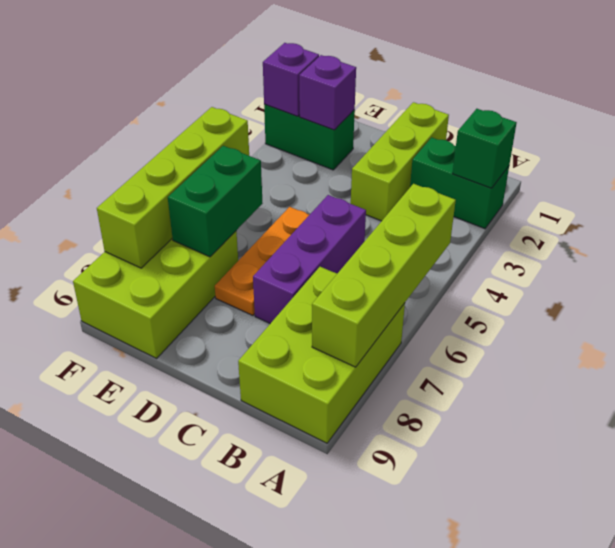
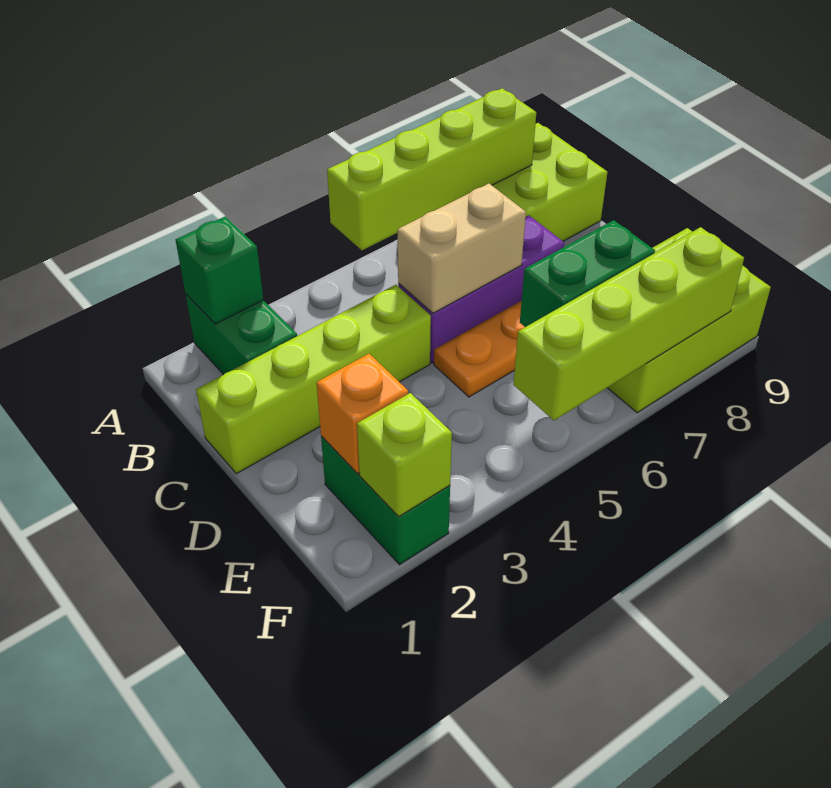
lime brick C1:C3 level 1 -> lime brick C1:C4 level 1
none -> tan brick C5:C6 level 2
purple brick E2 level 2 -> orange brick E2 level 2
purple brick F2 level 2 -> lime brick F2 level 2

